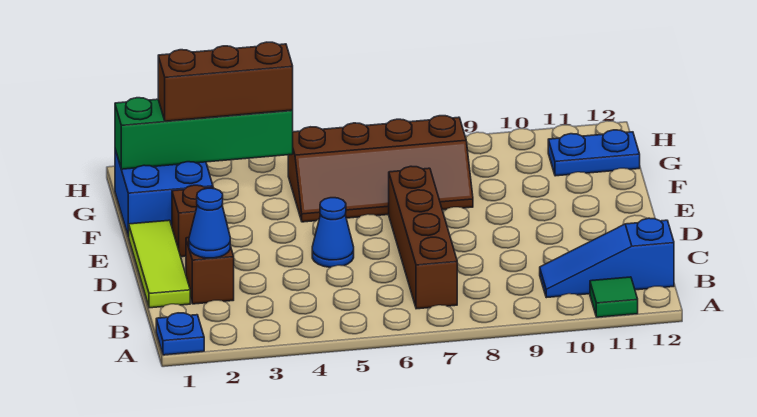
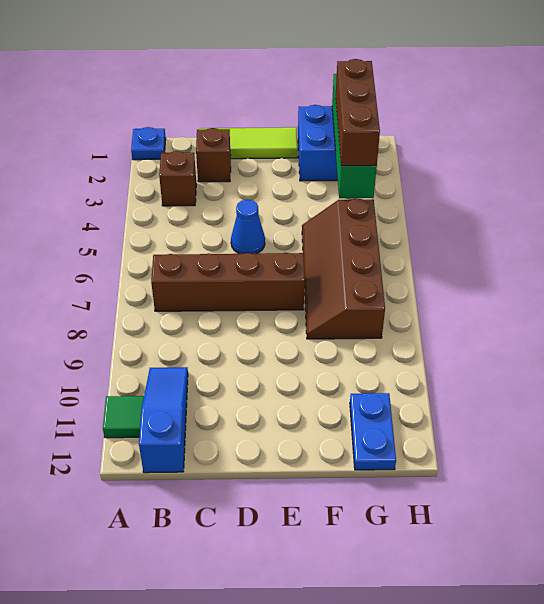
blue cone C2 level 2 -> none
brown brick E2 level 1 -> brown brick B3 level 1

